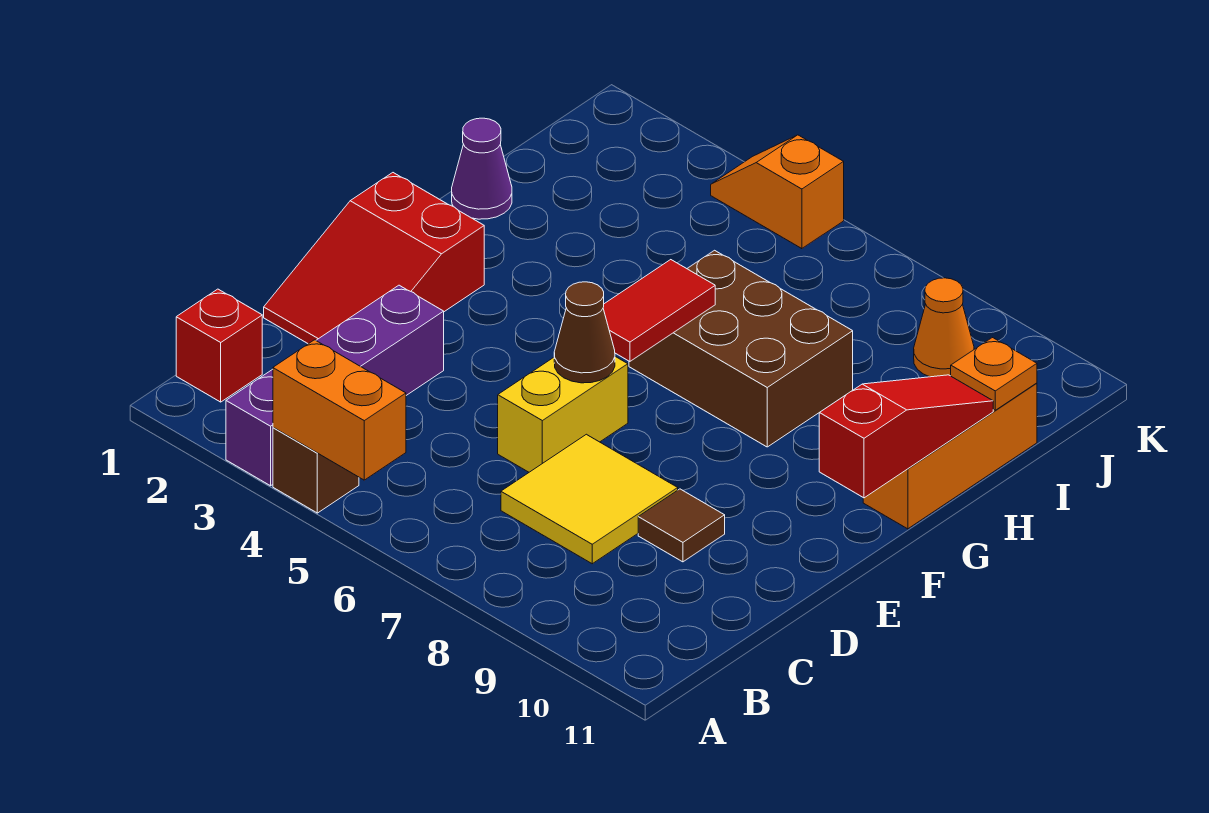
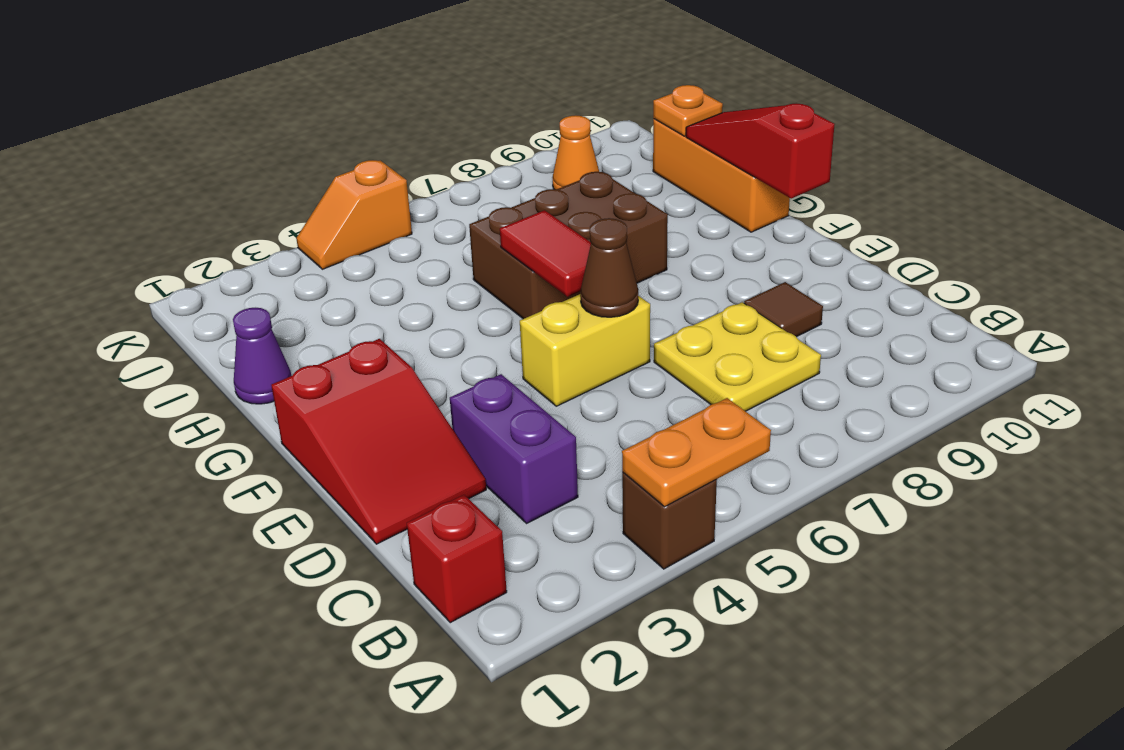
purple brick A3:D3 level 1 -> purple brick C3:D3 level 1
orange brick A4:A5 level 2 -> orange plate A4:A5 level 2
yellow tile C7:D8 level 1 -> yellow plate C7:D8 level 1
yellow brick D6:E6 level 1 -> yellow brick E5:E6 level 1

